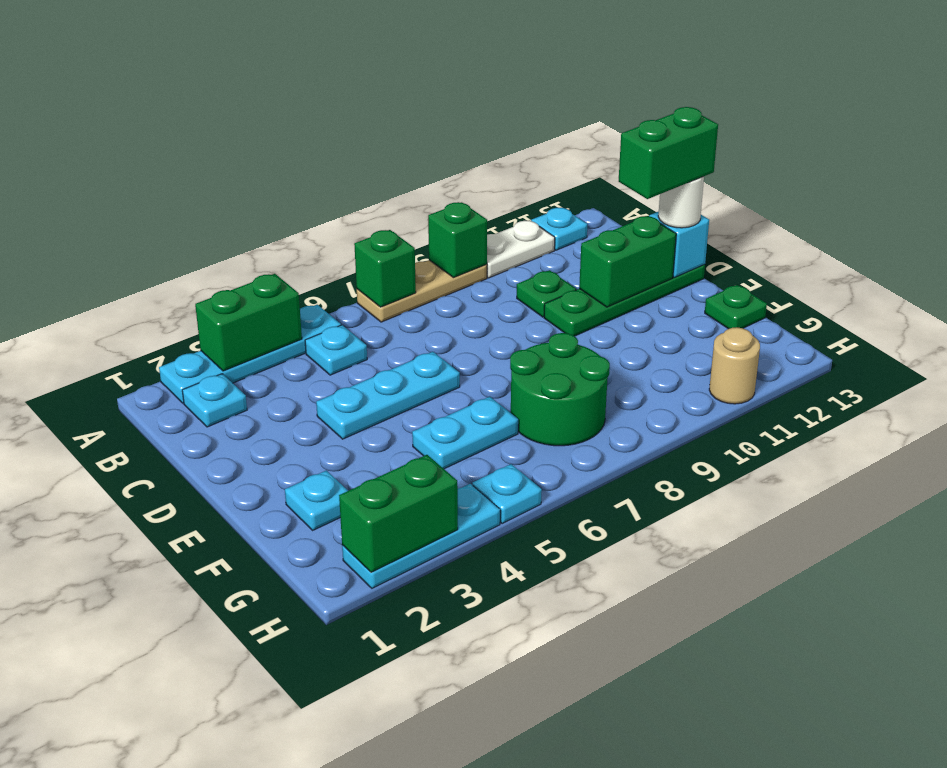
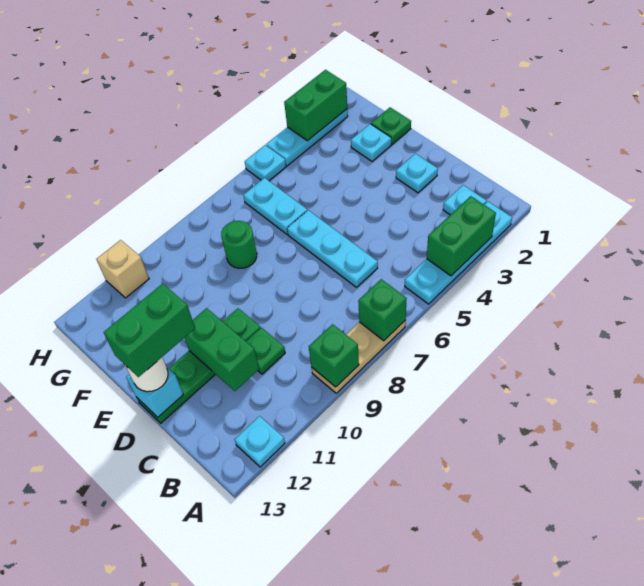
white plate A10:A11 level 1 -> none
cyan plate B5 level 1 -> cyan plate D2 level 1
cyan plate D4:D6 level 1 -> cyan plate C6:E6 level 1
green brick D11:D12 level 2 -> green brick C11:D11 level 2
cyan plate F5:F6 level 1 -> cyan plate F6:G6 level 1
green round brick F7:G8 level 1 -> green round brick F8 level 1
green plate F13 level 1 -> green plate F1 level 1
tan round brick H11 level 1 -> tan brick H11 level 1

